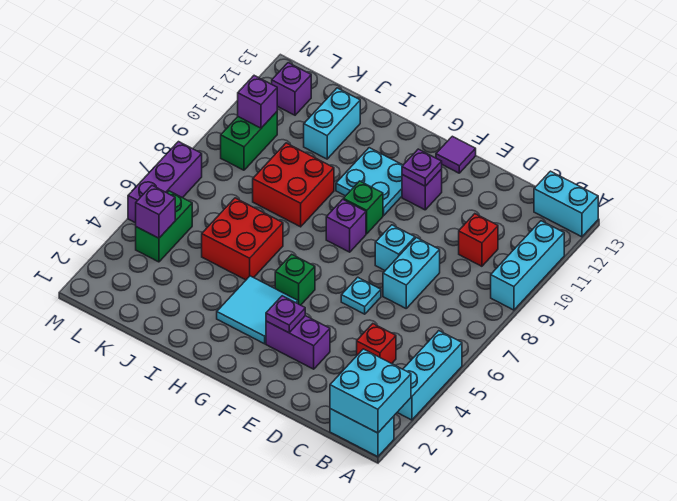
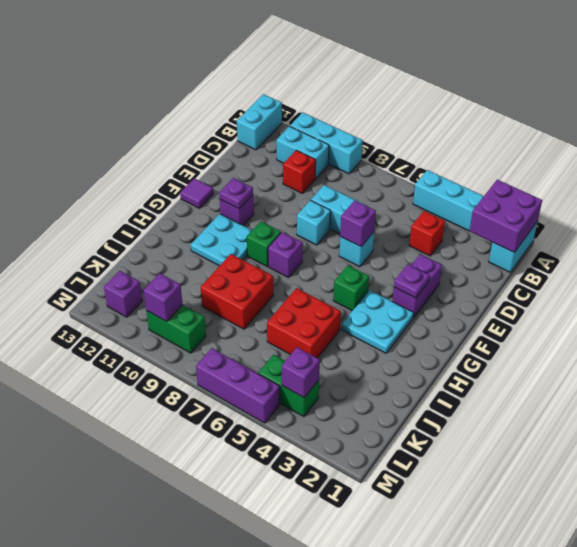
cyan brick A1:B2 level 2 -> purple brick A1:B2 level 2
cyan plate E6 level 1 -> cyan brick E6 level 1
none -> purple brick E6 level 2
cyan tile G3:H4 level 1 -> cyan plate G3:H4 level 1
cyan brick J11:J12 level 1 -> cyan brick B10:B11 level 1

